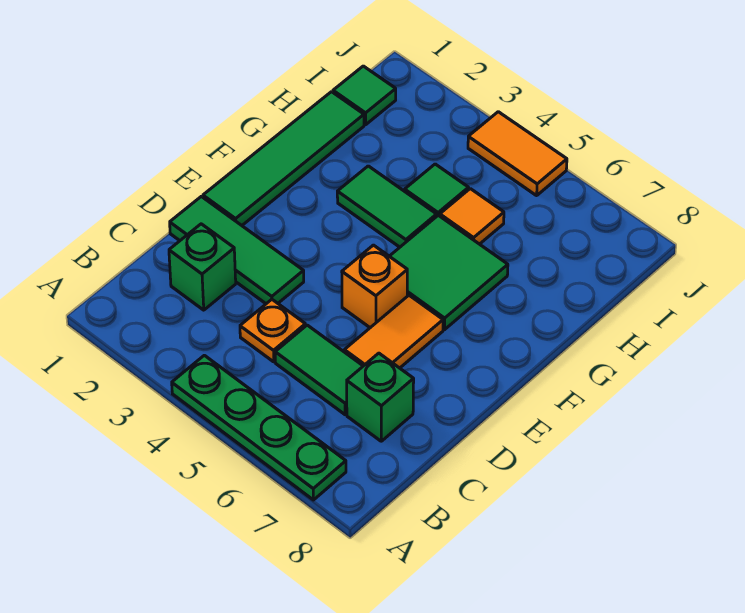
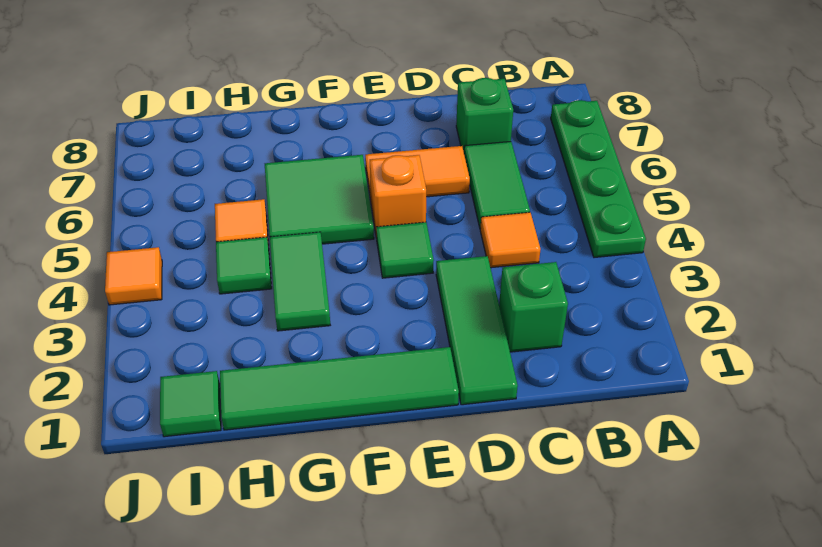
orange plate C4 level 1 -> orange tile C4 level 1
none -> green tile E4 level 1
orange tile J4:J5 level 1 -> orange tile J4 level 1

